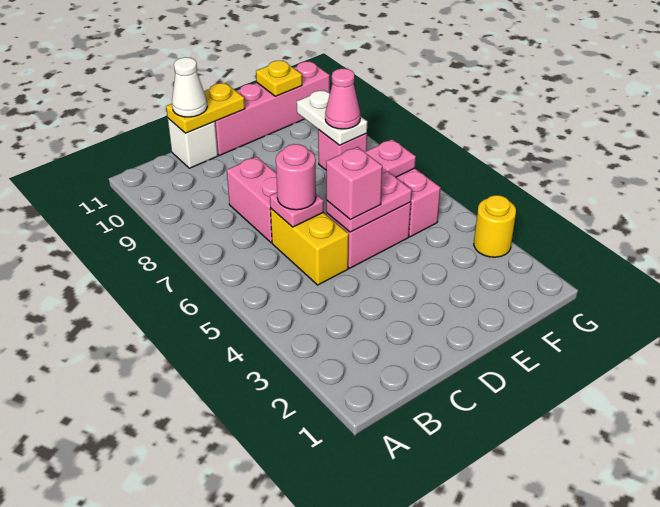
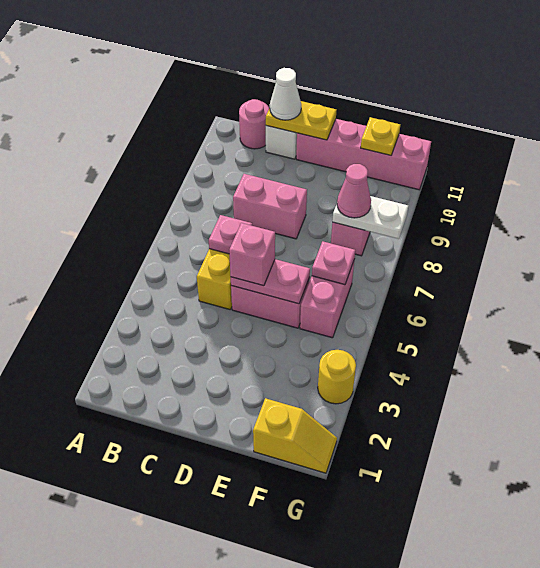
pink round brick C6 level 3 -> pink round brick B11 level 1
pink brick C7:C8 level 1 -> pink brick C8:D8 level 1
none -> yellow slope F1:G1 level 1 top F
white plate F8:F9 level 2 -> white plate F8:G8 level 2

